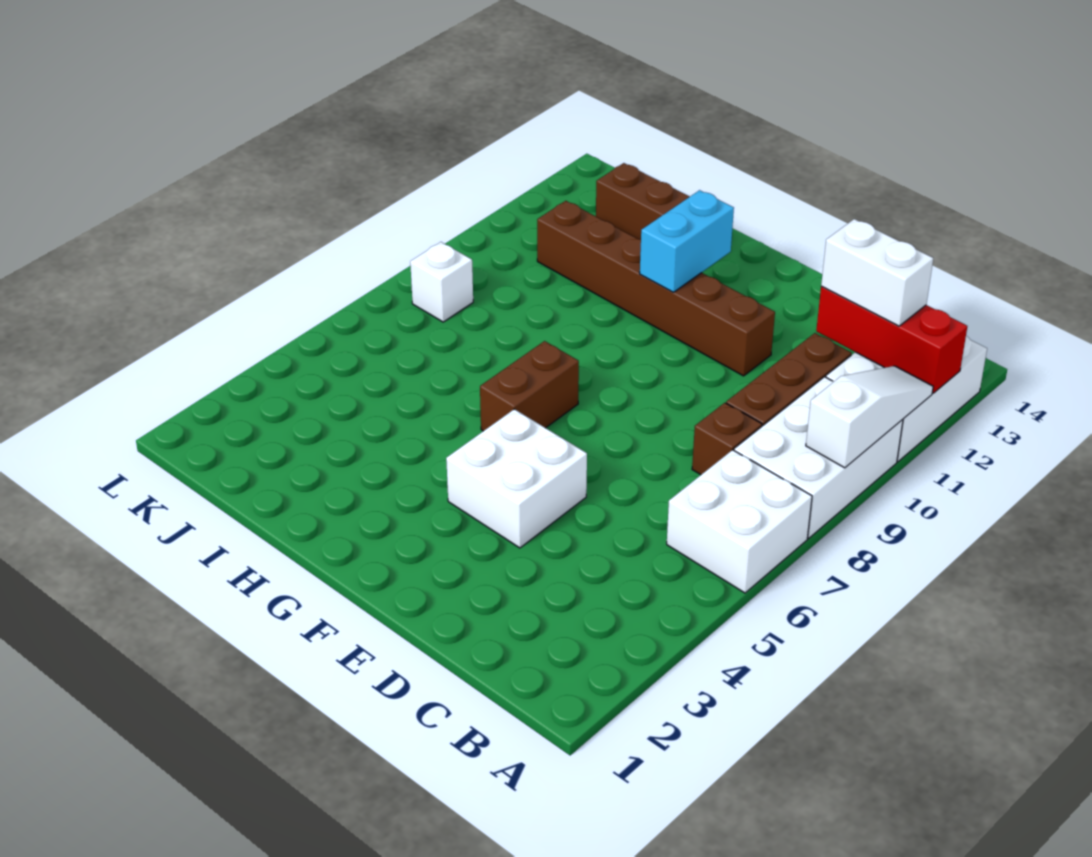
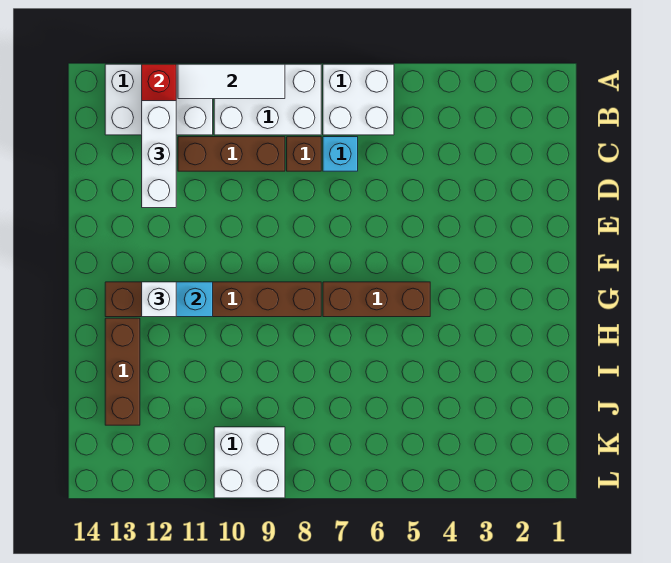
white slope A9:A11 level 2 top 9 -> white tile A9:A11 level 2
white brick B12:C12 level 3 -> white brick B12:D12 level 3
none -> cyan brick C7 level 1
white brick E4:F5 level 1 -> white brick K9:L10 level 1
brown brick E11:J11 level 1 -> brown brick G8:G13 level 1
brown brick G6:G7 level 1 -> brown brick G5:G7 level 1
white brick K8 level 1 -> white brick G12 level 3

